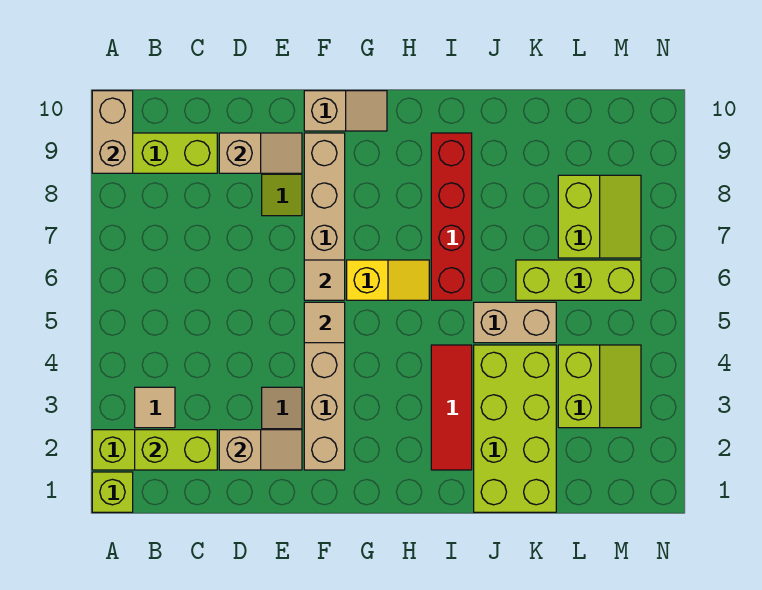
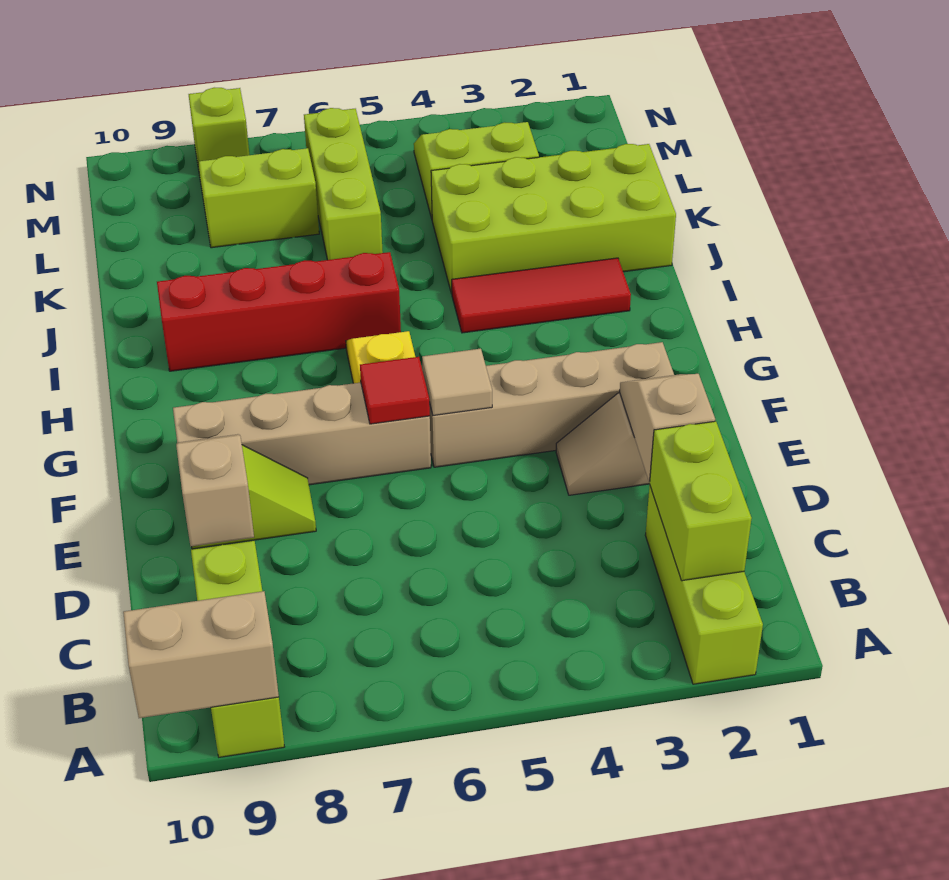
lime brick A1 level 1 -> lime brick N8 level 1
tan tile B3 level 1 -> none
tan tile F6 level 2 -> red tile F6 level 2
tan slope F10:G10 level 1 top F -> none
tan brick J5:K5 level 1 -> none

